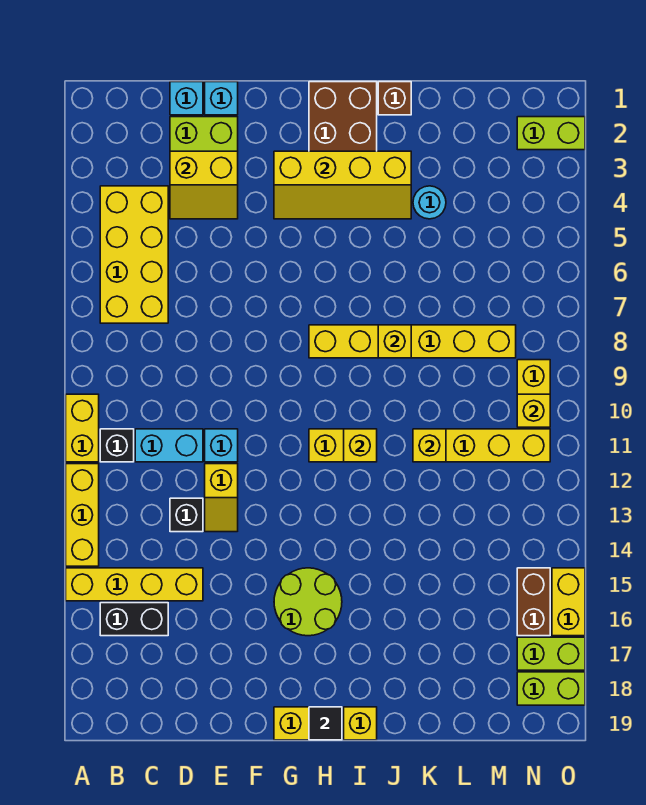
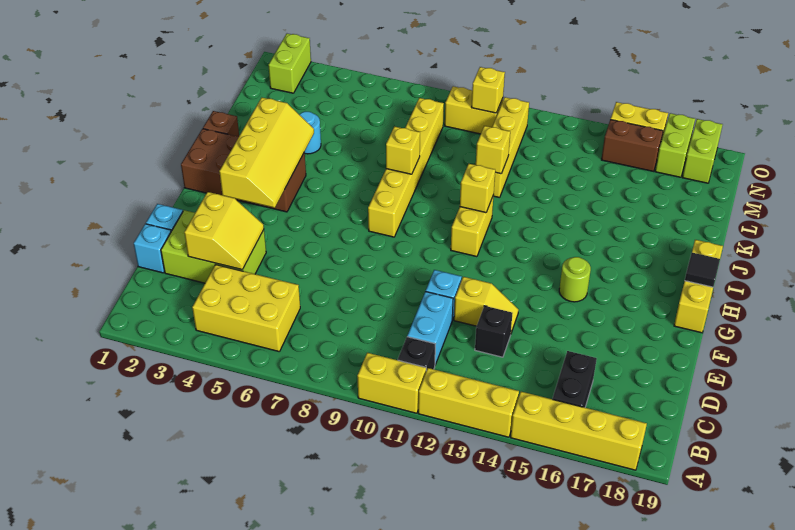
yellow brick A15:D15 level 1 -> yellow brick A15:A18 level 1
yellow brick B4:C7 level 1 -> yellow brick B4:C6 level 1
lime round brick G15:H16 level 1 -> lime round brick G15 level 1

